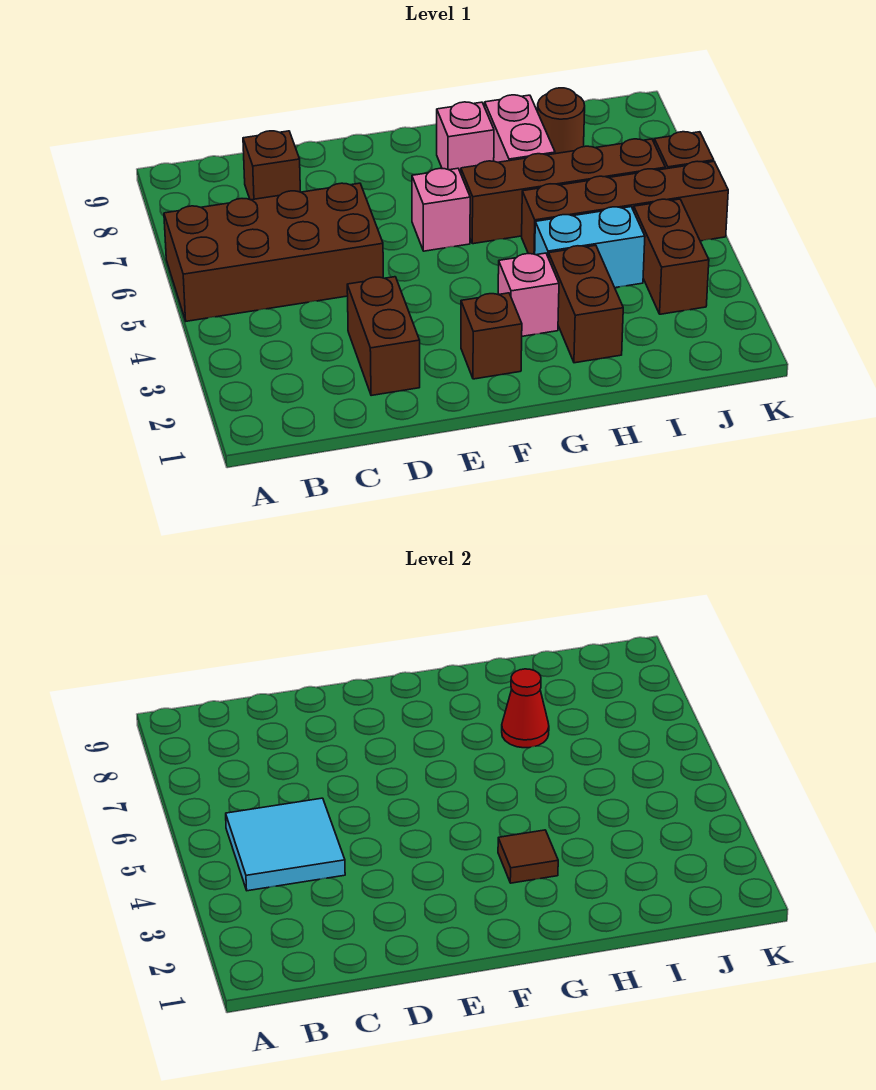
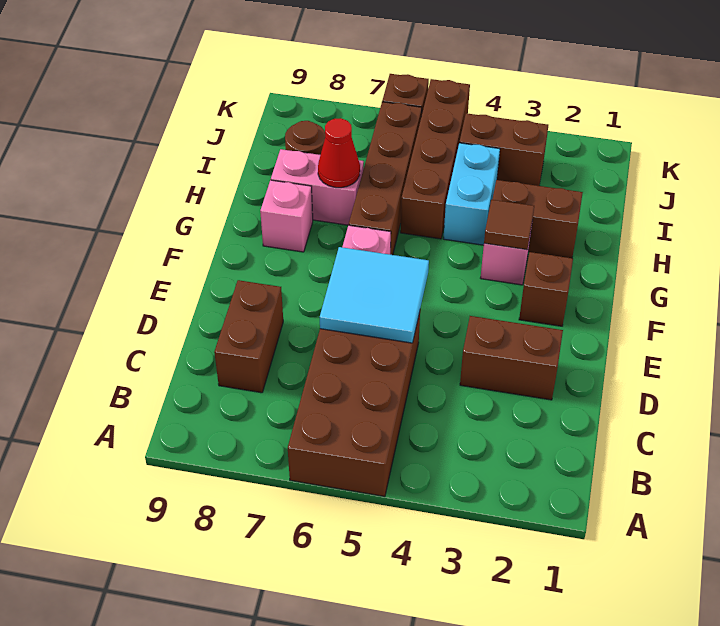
cyan tile B4:C5 level 2 -> cyan tile D5:E6 level 2
brown brick C8 level 1 -> brown brick C8:D8 level 1

